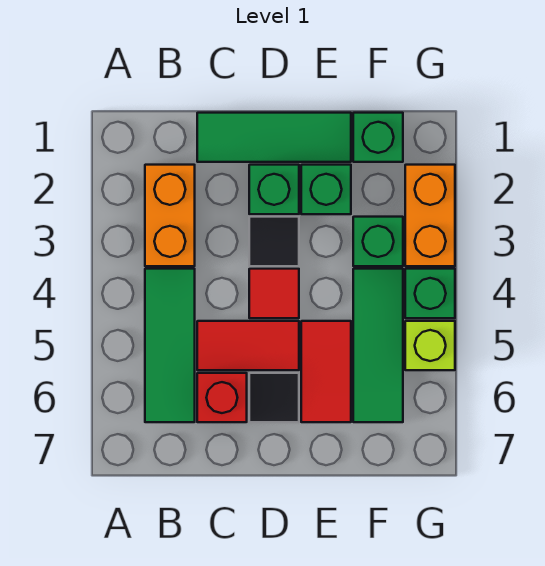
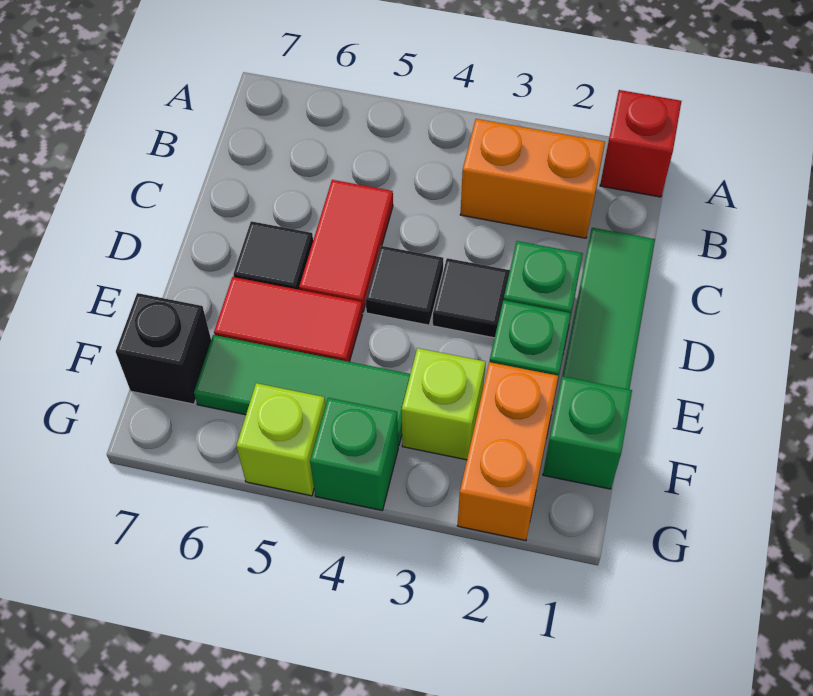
green tile B4:B6 level 1 -> none
red brick C6 level 1 -> red brick A1 level 1
red tile D4 level 1 -> black tile D4 level 1
green brick F3 level 1 -> lime brick F3 level 1
none -> black brick F7 level 1
orange brick G2:G3 level 1 -> orange brick F2:G2 level 1

